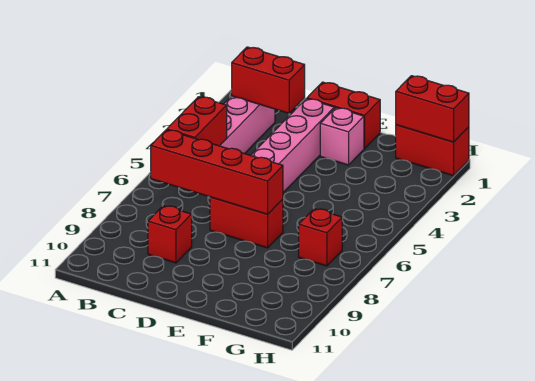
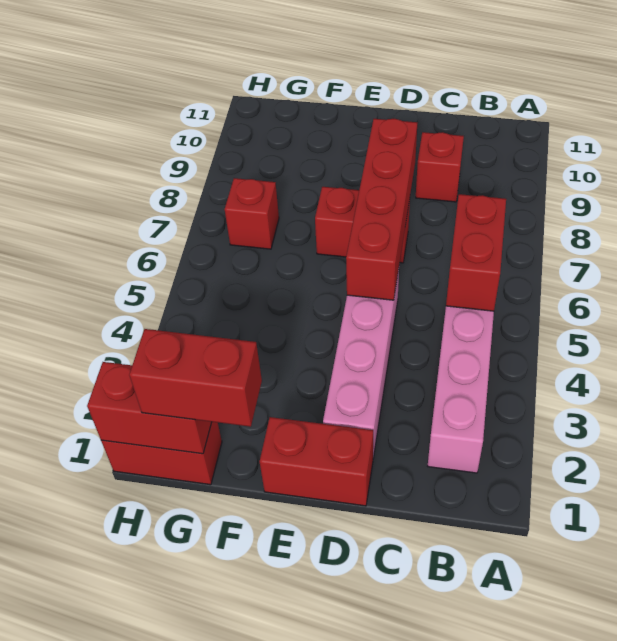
red brick B2:C2 level 2 -> red brick F1:G1 level 3
red brick B7:E7 level 2 -> red brick D5:D8 level 2
pink brick E2 level 1 -> none

